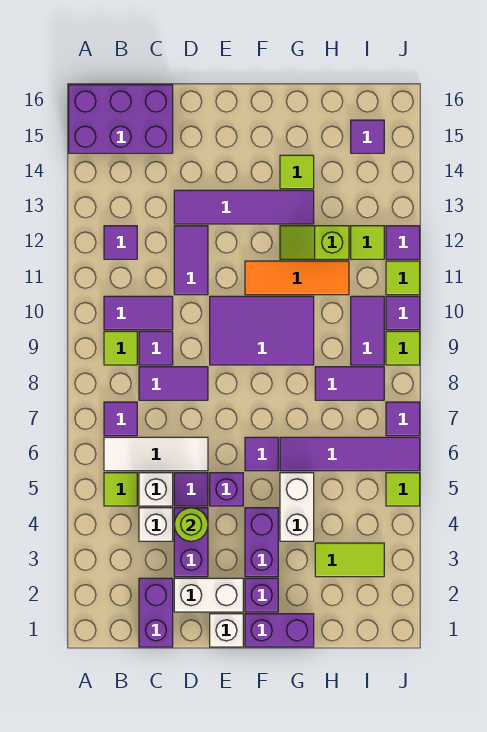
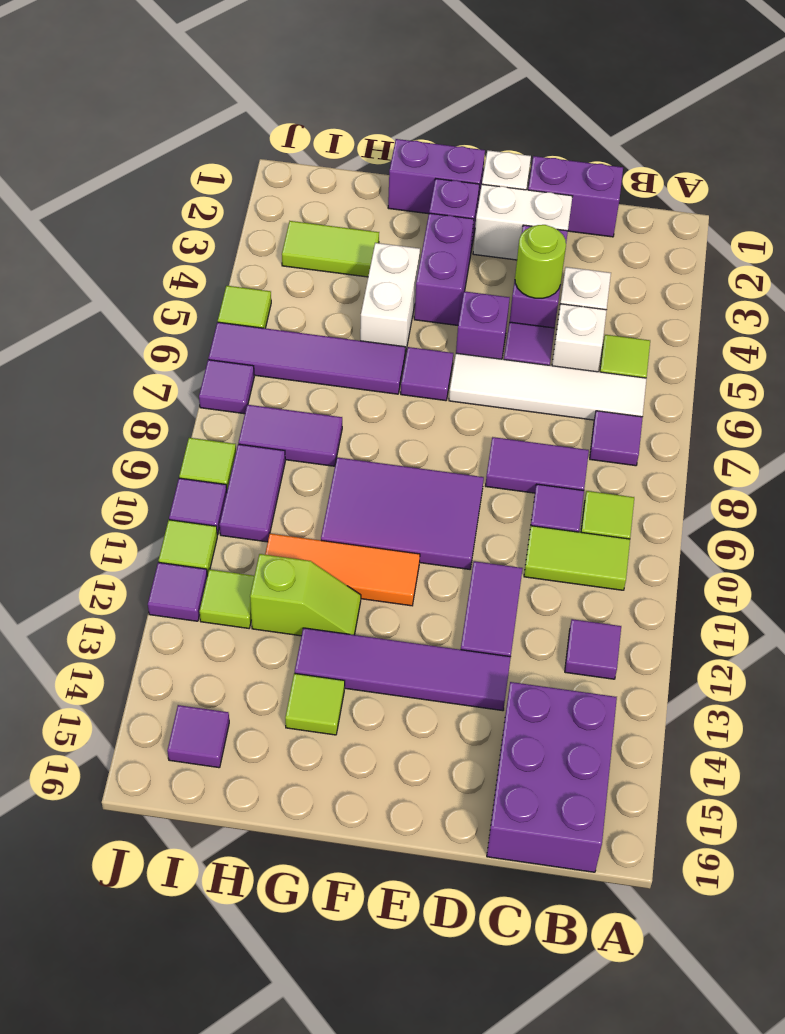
purple brick A15:C16 level 1 -> purple brick B14:C16 level 1
white tile B6:D6 level 1 -> white tile B6:E6 level 1
purple tile B10:C10 level 1 -> lime tile B10:C10 level 1
purple brick C1:C2 level 1 -> purple brick C1:D1 level 1

